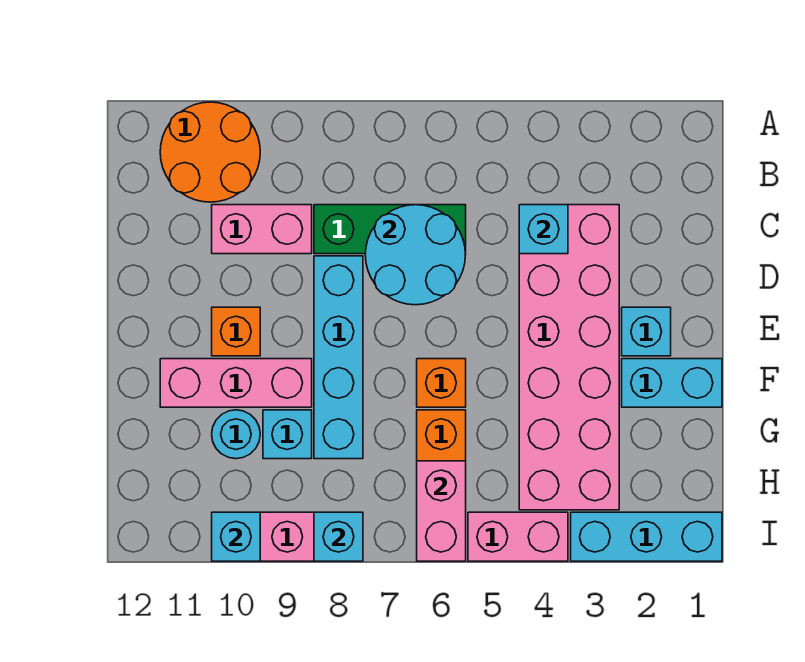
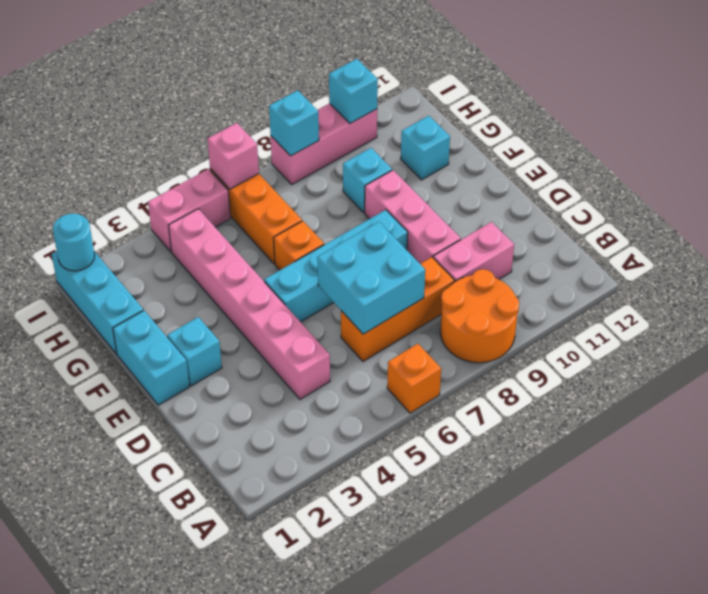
orange round brick A10:B11 level 1 -> orange round brick A8:B9 level 1
pink brick C3:H4 level 1 -> pink brick C4:H4 level 1
cyan brick C4 level 2 -> cyan brick G11 level 1
green brick C6:C8 level 1 -> orange brick C6:C8 level 1
cyan round brick C6:D7 level 2 -> cyan brick C6:D7 level 2
cyan brick D8:G8 level 1 -> cyan brick E5:E8 level 1
orange brick E10 level 1 -> orange brick A6 level 1
cyan brick F1:F2 level 1 -> cyan brick E1:F1 level 1
pink brick F9:F11 level 1 -> pink brick D9:F9 level 1
cyan round brick G10 level 1 -> cyan round brick I1 level 2
pink brick H6:I6 level 2 -> pink brick I6 level 2
cyan brick I1:I3 level 1 -> cyan brick G1:I1 level 1

